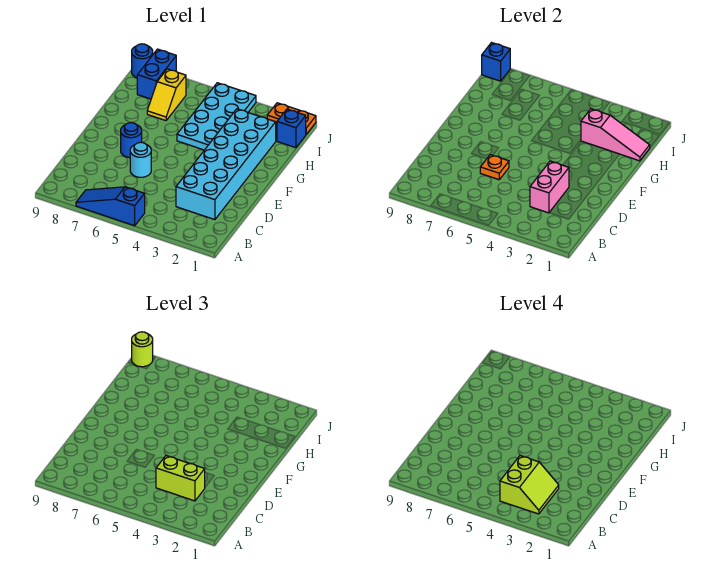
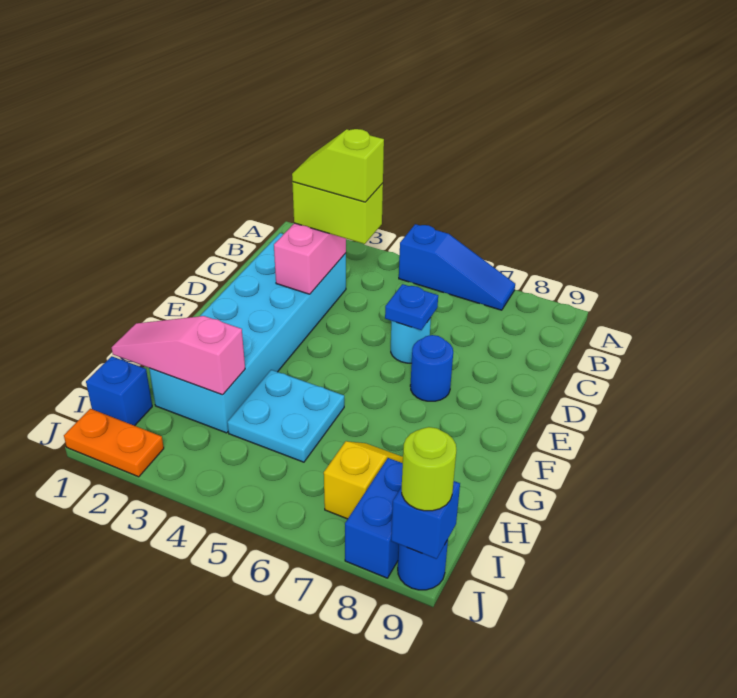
lime slope B3:C4 level 4 top 4 -> lime slope C3:C4 level 4 top 4
orange plate D6 level 2 -> blue plate D6 level 2
cyan plate G4:J5 level 1 -> cyan plate G4:H5 level 1

